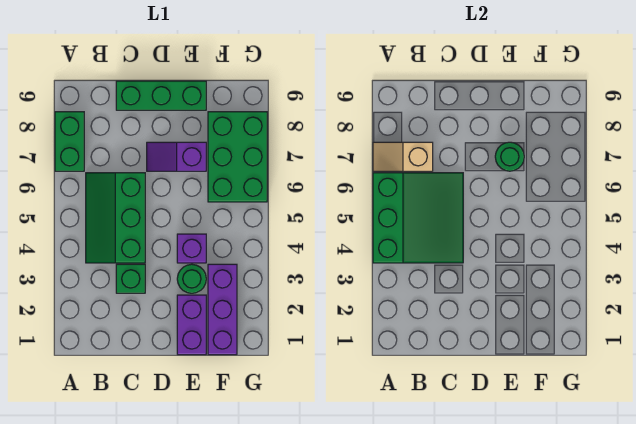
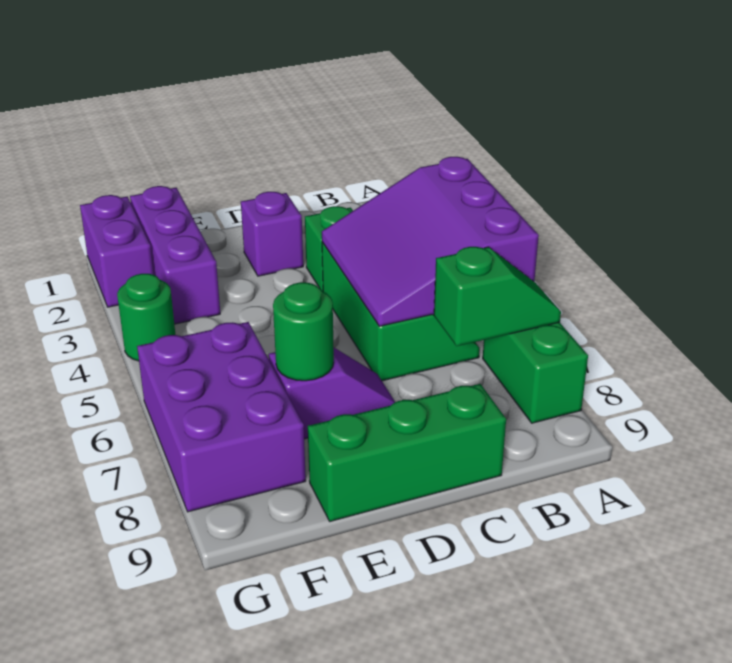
green slope A4:C6 level 2 top A -> purple slope A4:C6 level 2 top A
tan slope A7:B7 level 2 top B -> green slope A7:B7 level 2 top B
purple brick E1:E2 level 1 -> purple brick G1:G2 level 1
green round brick E3 level 1 -> green round brick G4 level 1
purple brick E4 level 1 -> purple brick D2 level 1
green brick F6:G8 level 1 -> purple brick F6:G8 level 1

